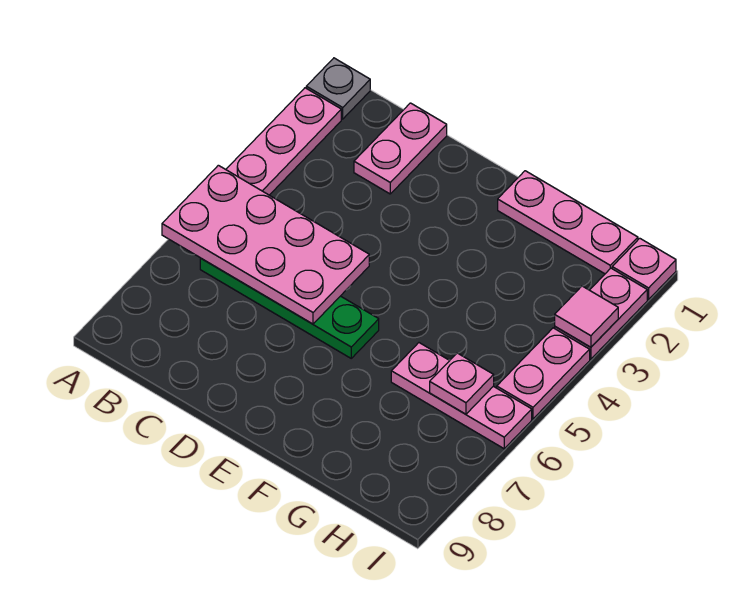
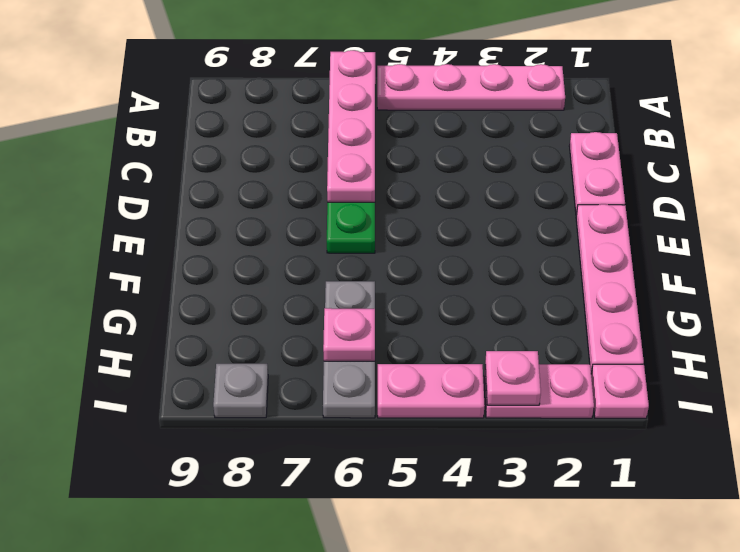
grey plate A1 level 1 -> grey plate I8 level 1
pink plate A5:D6 level 2 -> pink plate A6:D6 level 2
pink plate C1:C2 level 1 -> pink plate C1:D1 level 1
pink plate F1:H1 level 1 -> pink plate E1:H1 level 1
pink plate G6:I6 level 1 -> grey plate G6:I6 level 1
pink tile I3 level 2 -> pink plate I3 level 2

